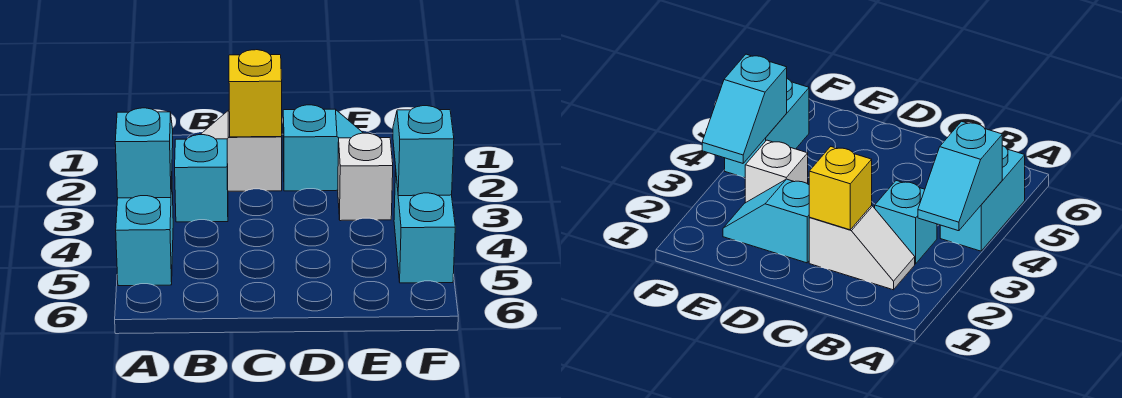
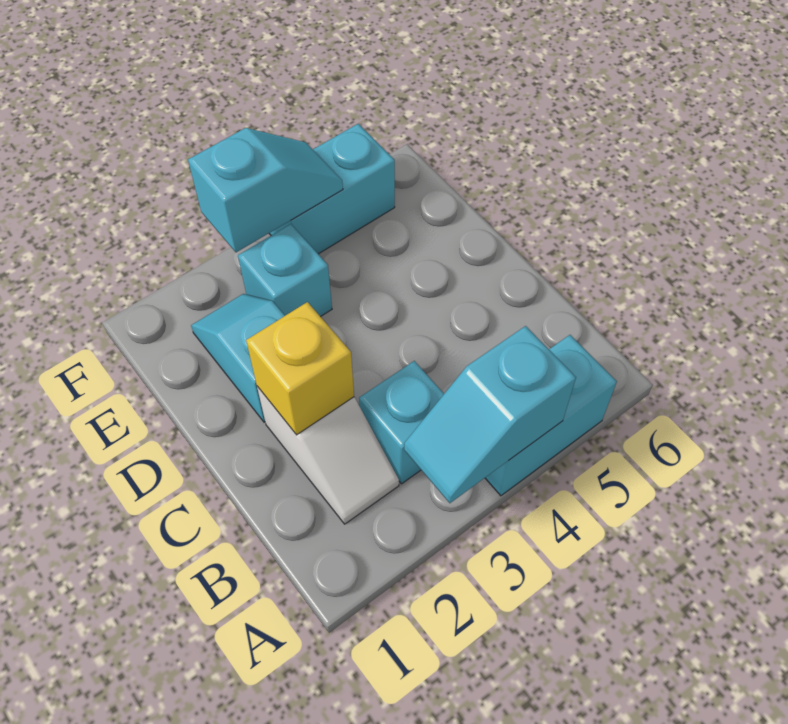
white brick E3 level 1 -> cyan brick E3 level 1
cyan slope F3:F4 level 2 top 4 -> cyan slope F3:F4 level 2 top 3

